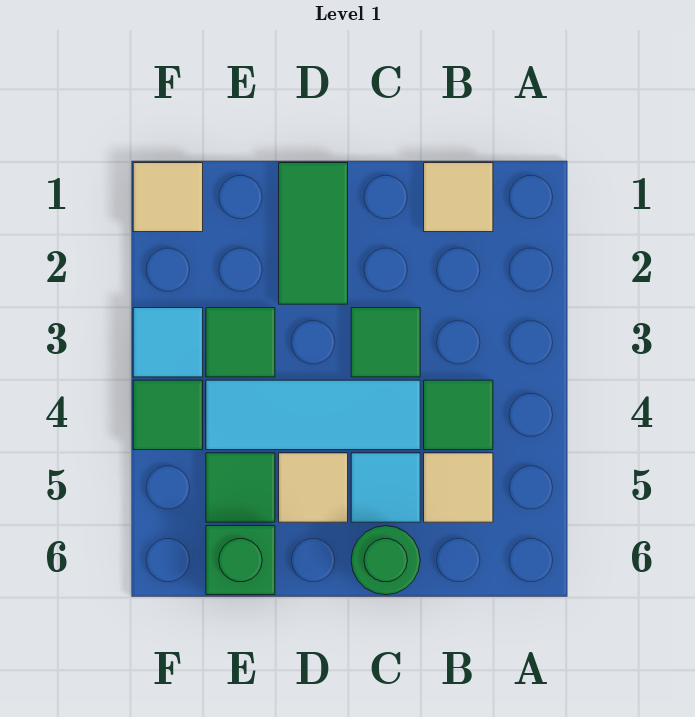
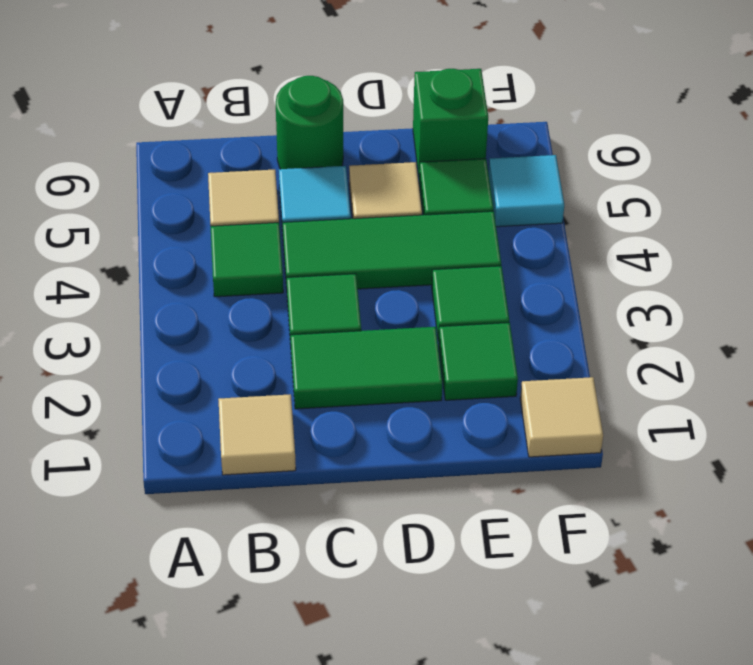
cyan tile C4:E4 level 1 -> green tile C4:E4 level 1
green tile D1:D2 level 1 -> green tile C2:D2 level 1
cyan tile F3 level 1 -> cyan tile F5 level 1
green tile F4 level 1 -> green tile E2 level 1

